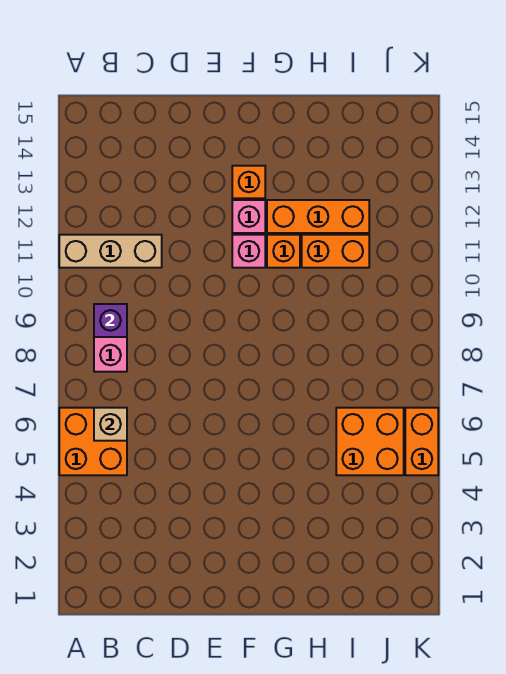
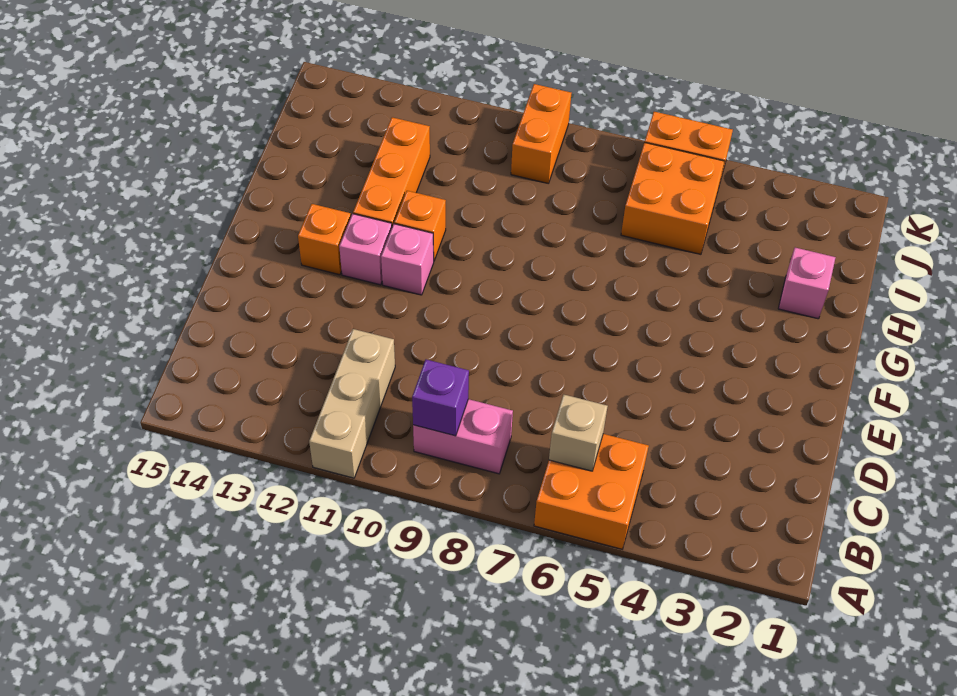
none -> pink brick H2 level 1
orange brick H11:I11 level 1 -> orange brick J9:K9 level 1

